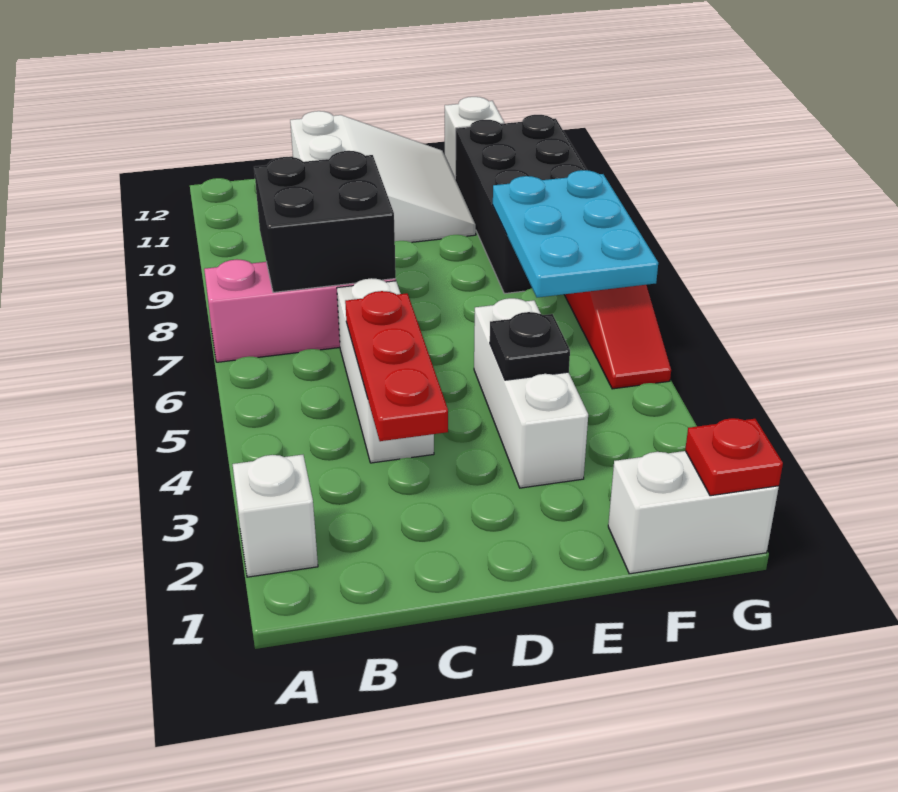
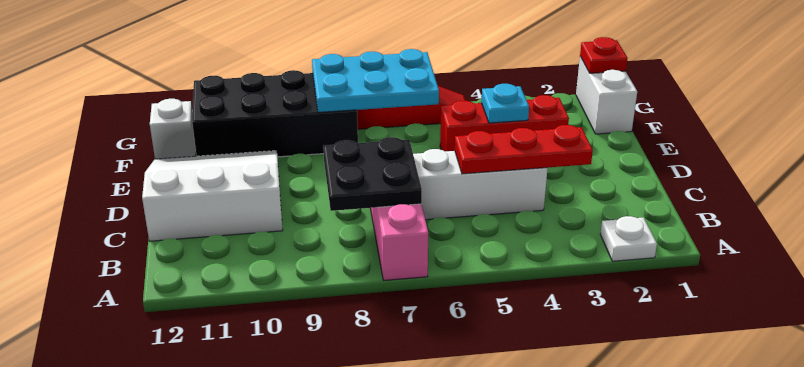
white brick A2 level 1 -> white plate A2 level 1
black brick B7:C8 level 2 -> black plate B7:C8 level 2
white brick E3:E5 level 1 -> red brick E3:E5 level 1
black plate E4 level 2 -> cyan plate E4 level 2

